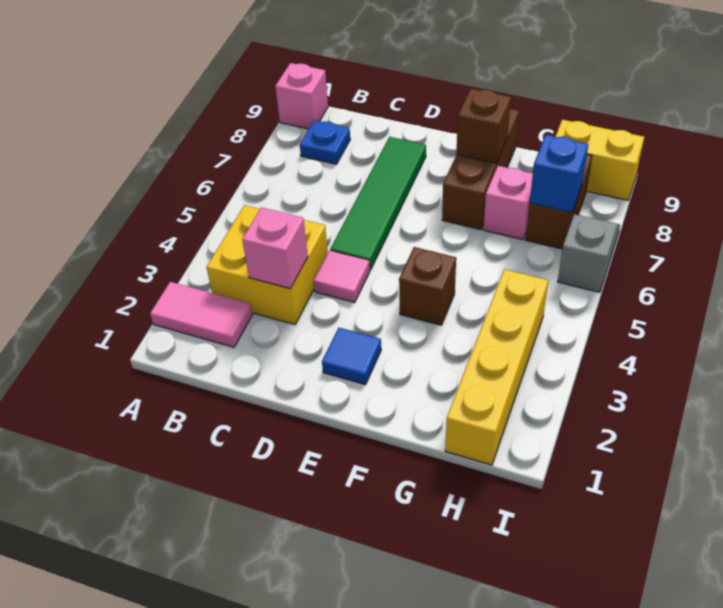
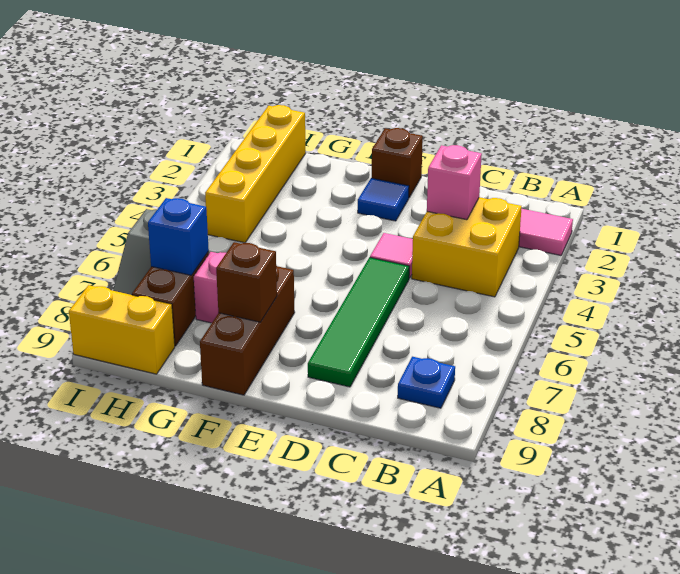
pink brick A9 level 1 -> none
brown brick F4 level 1 -> brown brick E1 level 1

